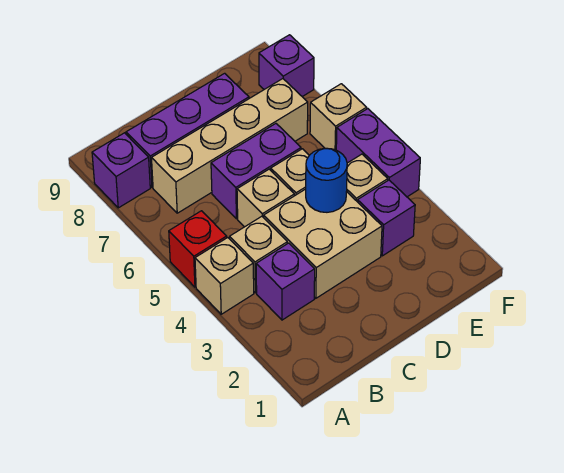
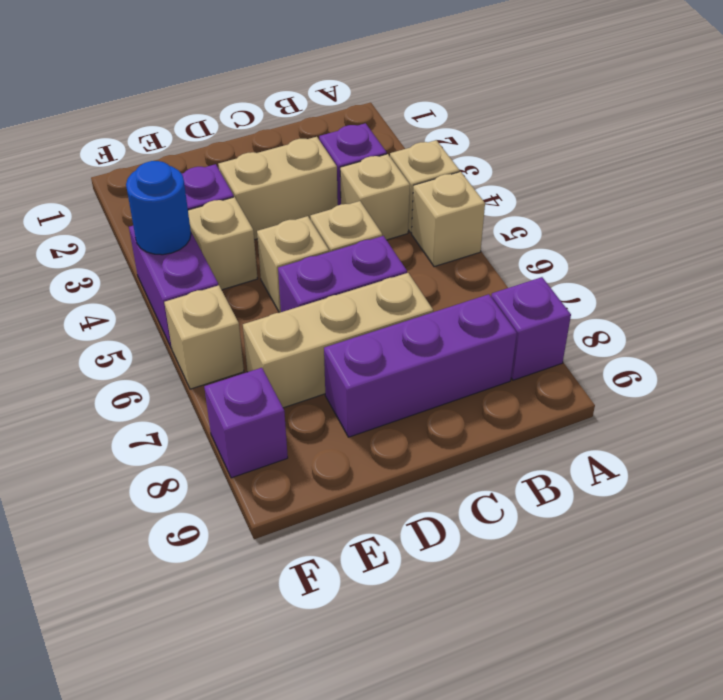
red brick A5 level 1 -> tan brick A5 level 1
tan brick B7:E7 level 1 -> tan brick C7:E7 level 1
tan brick C3:D4 level 1 -> tan brick C3:D3 level 1
blue round brick D4 level 2 -> blue round brick F4 level 2

